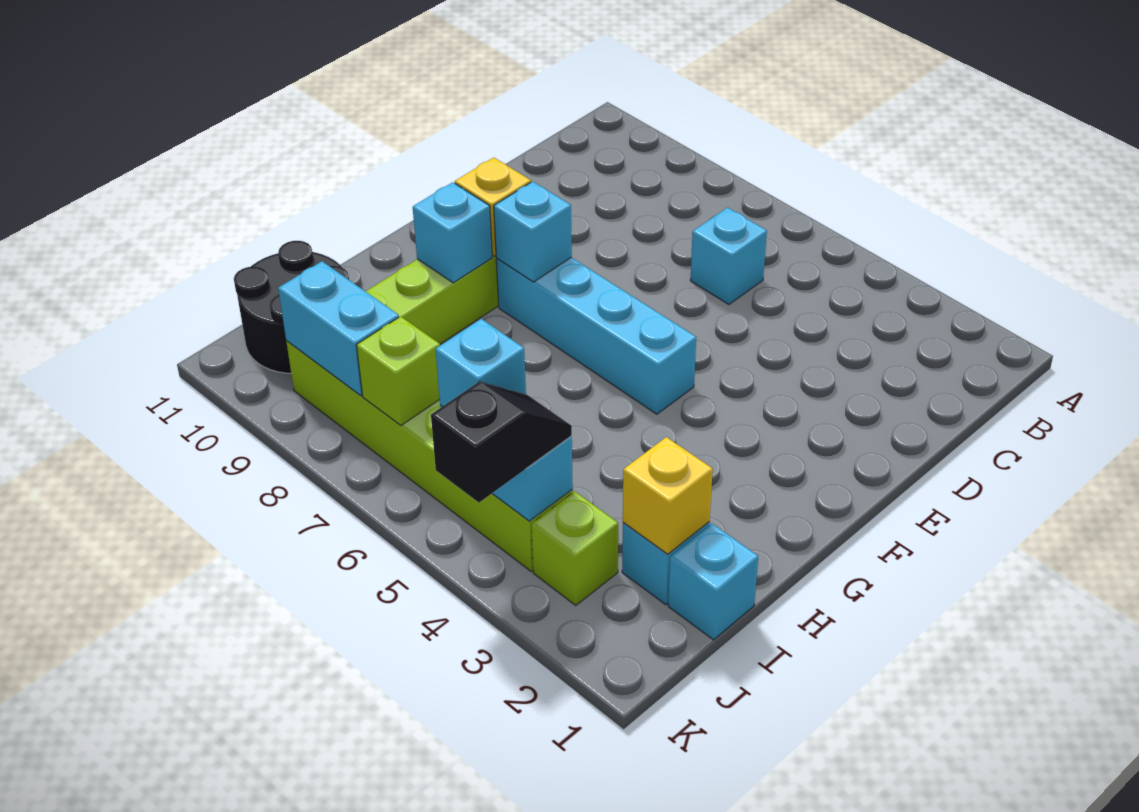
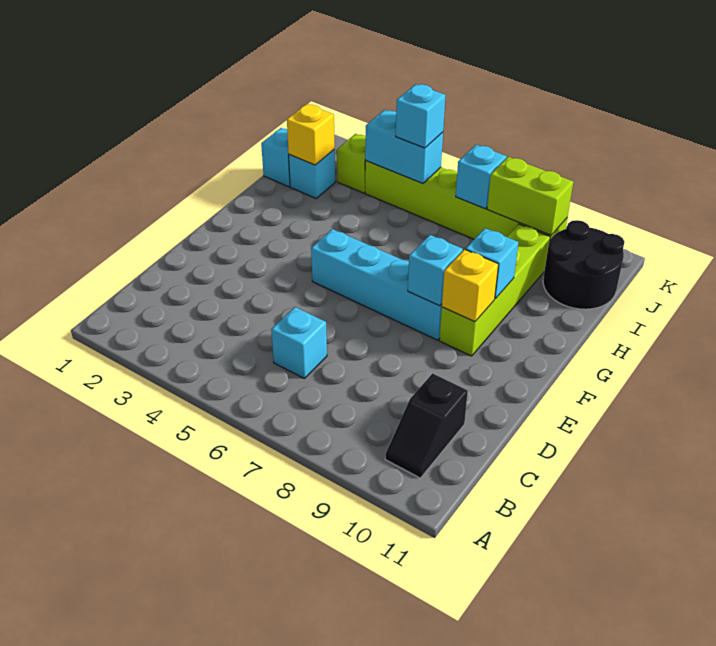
black slope J4:K4 level 3 top K -> black slope B10:C10 level 1 top C
lime brick J7 level 2 -> cyan brick J7 level 2
cyan brick J8:J9 level 2 -> lime brick J8:J9 level 2

